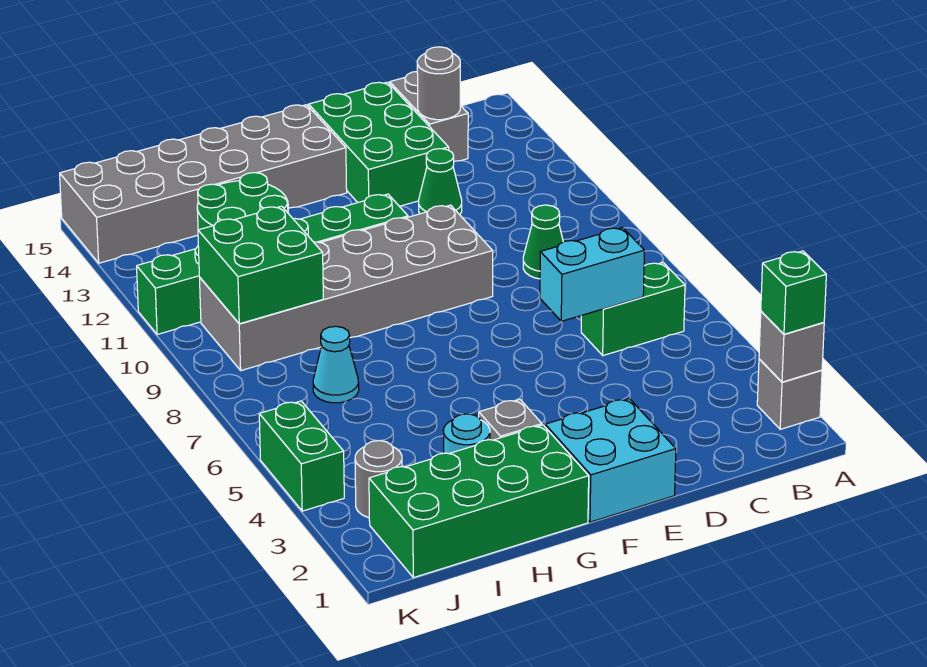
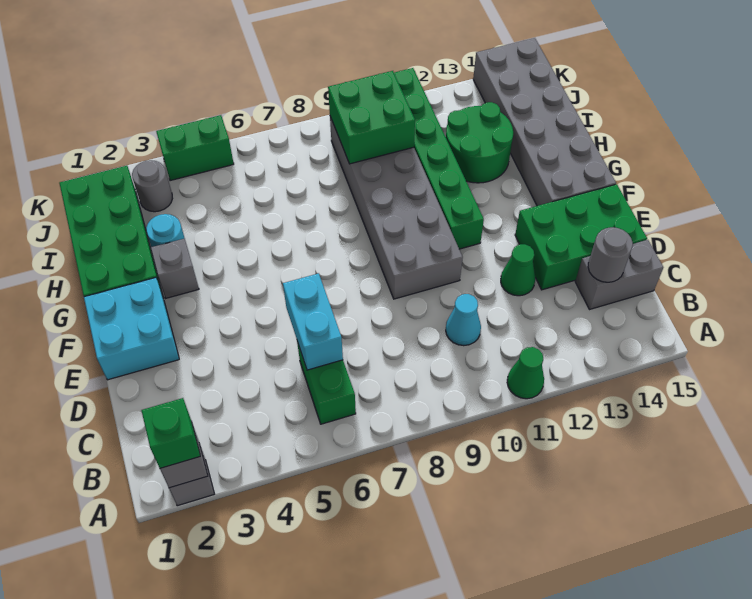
green cone C9 level 1 -> green cone A11 level 1
cyan cone I7 level 1 -> cyan cone C10 level 1

